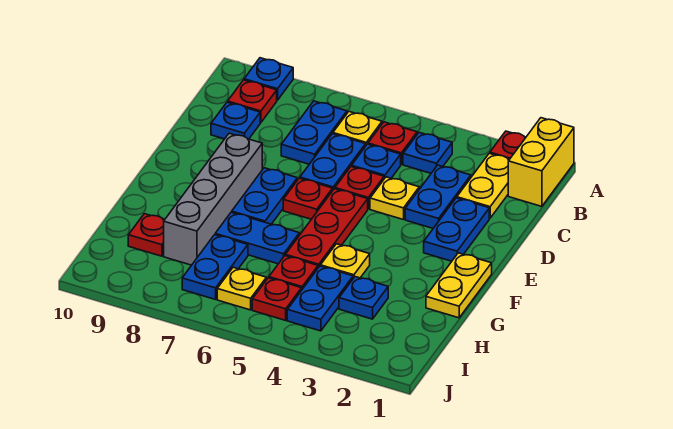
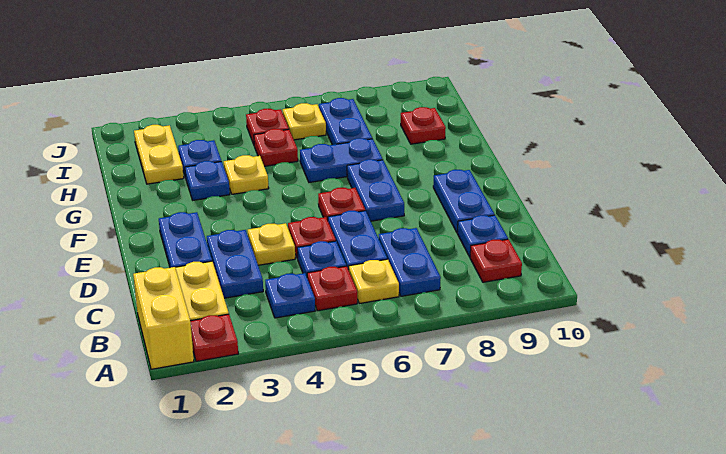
blue plate A9 level 1 -> blue plate G3 level 1
red plate E5:G5 level 1 -> none
grey brick E8:H8 level 1 -> none
yellow plate F1:G1 level 1 -> yellow plate H2:I2 level 1
blue plate H4:I4 level 1 -> blue plate D9:E9 level 1

